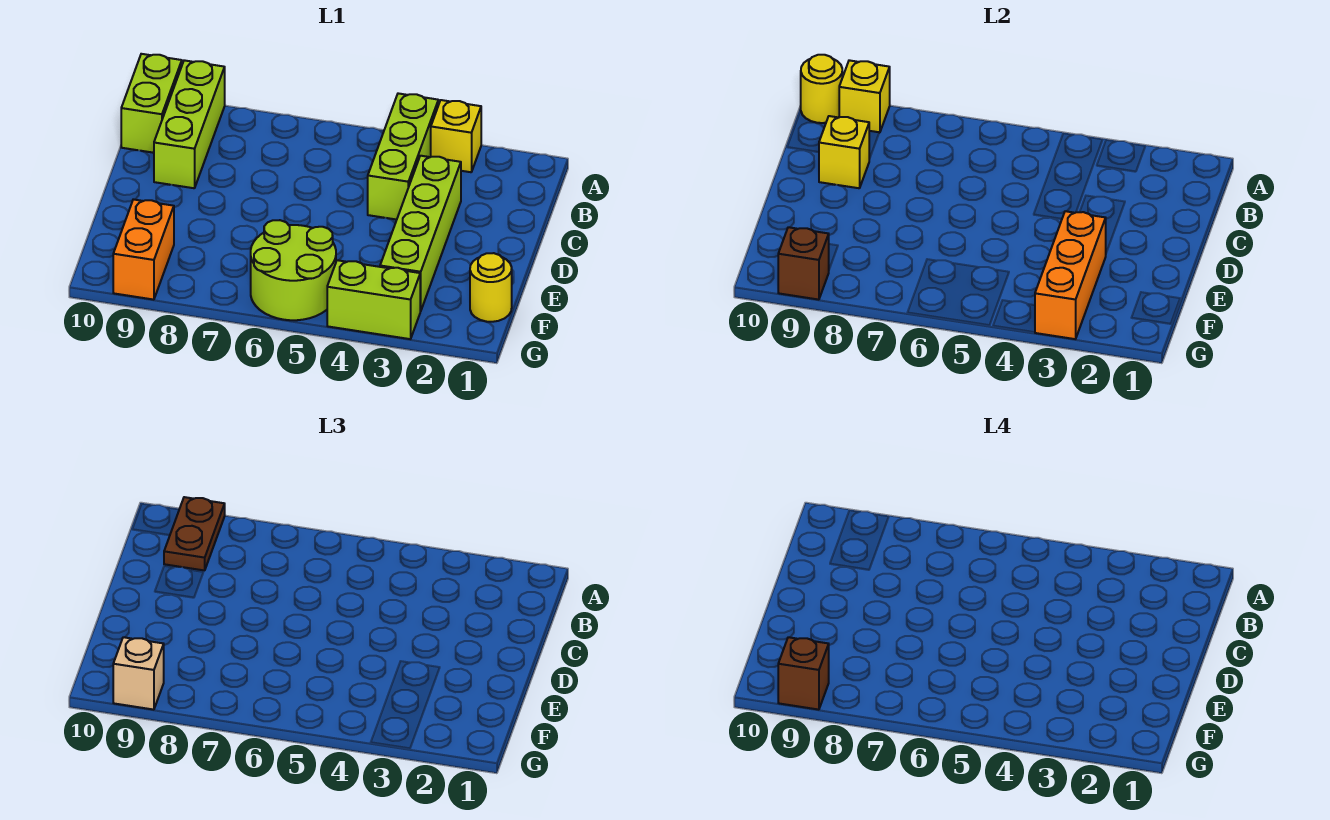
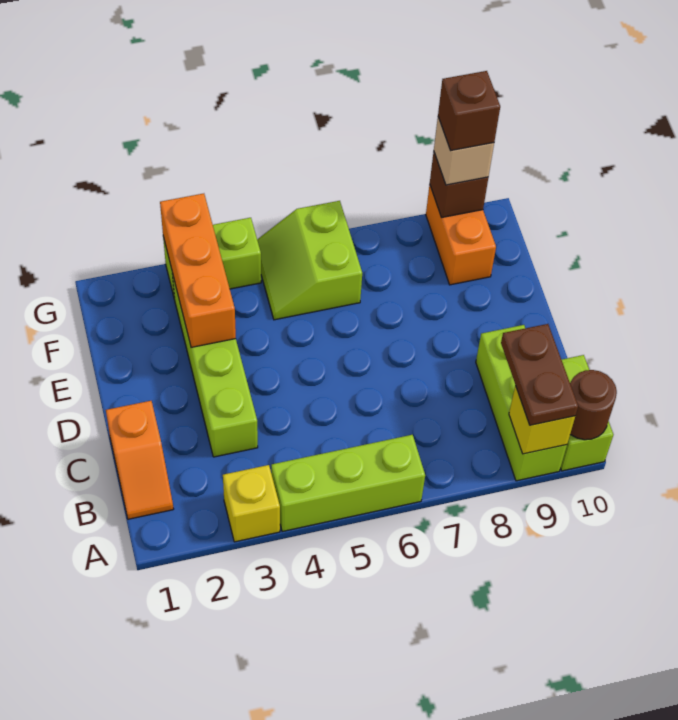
lime brick A4:C4 level 1 -> lime brick A4:A6 level 1
yellow round brick A10 level 2 -> brown round brick A10 level 2
none -> orange slope B1:C1 level 1 top C
yellow brick C9 level 2 -> none
yellow round brick F1 level 1 -> none
lime round brick F5:G6 level 1 -> lime slope F5:G6 level 1 top 6

